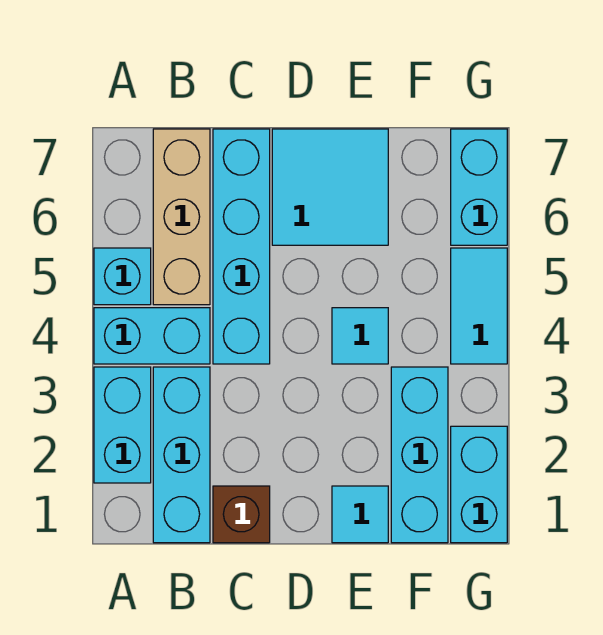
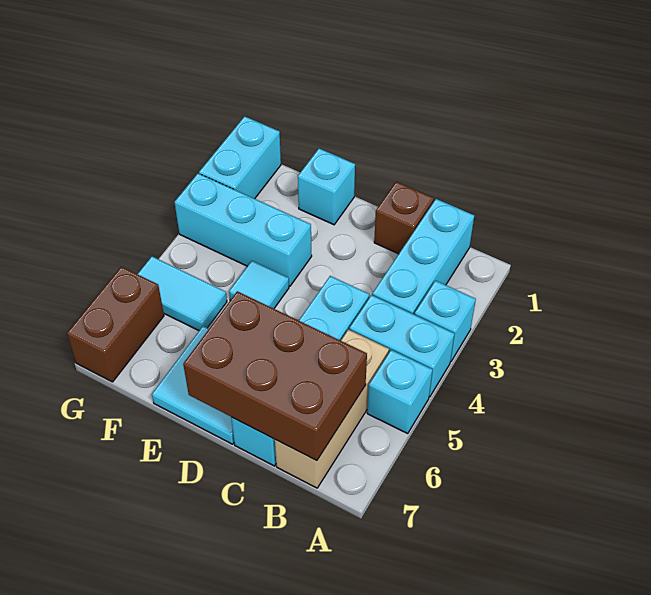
cyan brick A2:A3 level 1 -> cyan brick A3 level 1
none -> brown brick B6:D7 level 2
cyan tile E1 level 1 -> cyan brick E1 level 1
cyan brick F1:F3 level 1 -> cyan brick E3:G3 level 1
cyan tile G4:G5 level 1 -> cyan tile F5:G5 level 1
cyan brick G6:G7 level 1 -> brown brick G6:G7 level 1

